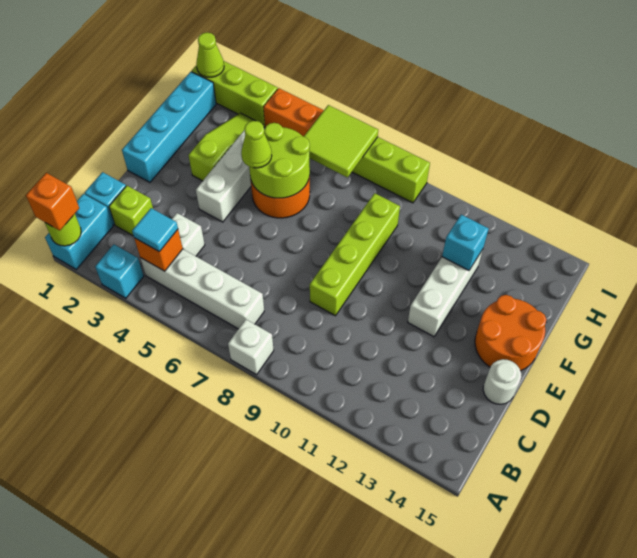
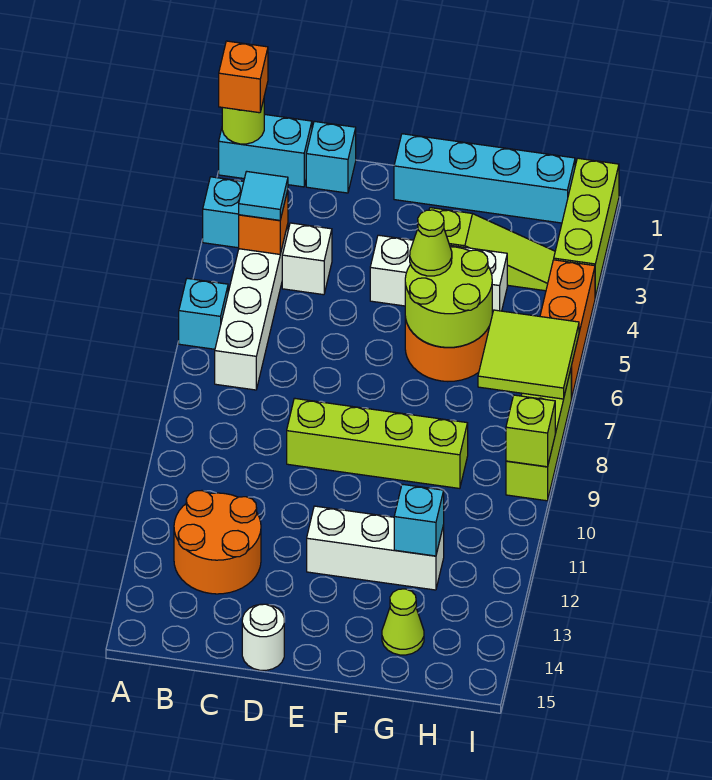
none -> cyan brick A6 level 1
white brick A8 level 1 -> none
lime brick C2 level 1 -> lime brick I9 level 2
orange round brick E14:F15 level 1 -> orange round brick B12:C13 level 1
lime cone I1 level 2 -> lime cone G14 level 1

